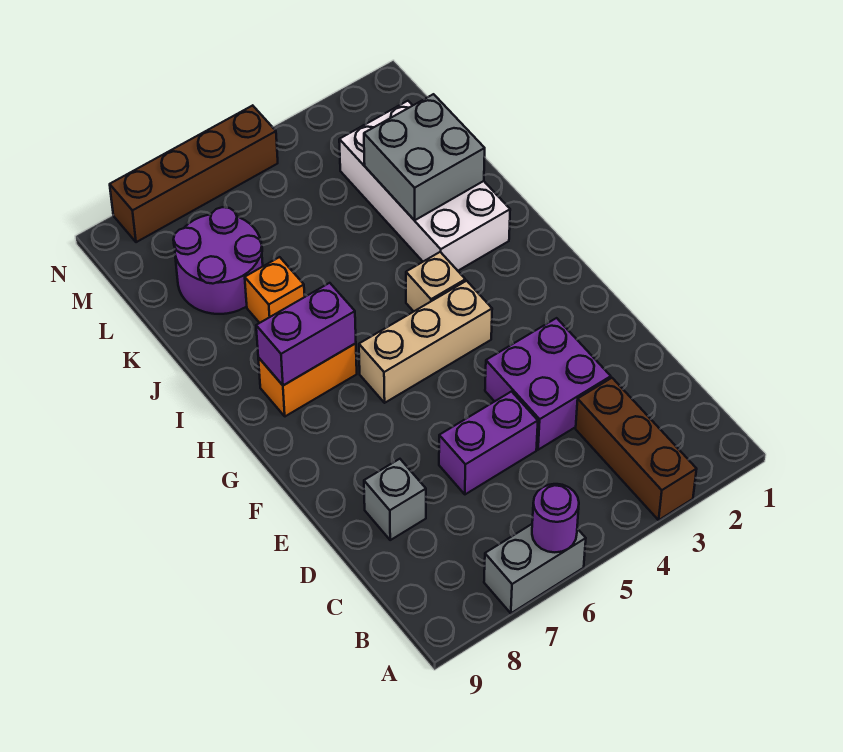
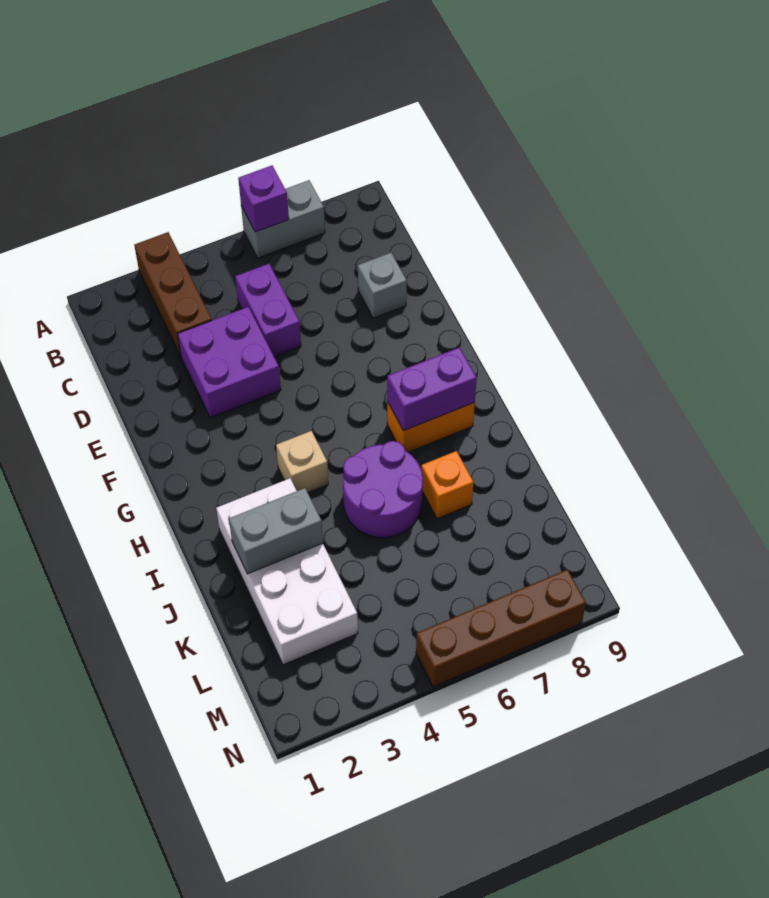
purple round brick A6 level 2 -> purple brick A6 level 2
purple brick D5:D6 level 1 -> purple brick C5:D5 level 1
tan brick G4:G6 level 1 -> none
grey brick J2:K3 level 2 -> grey brick J2:J3 level 2
purple round brick K7:L8 level 1 -> purple round brick I5:J6 level 1

